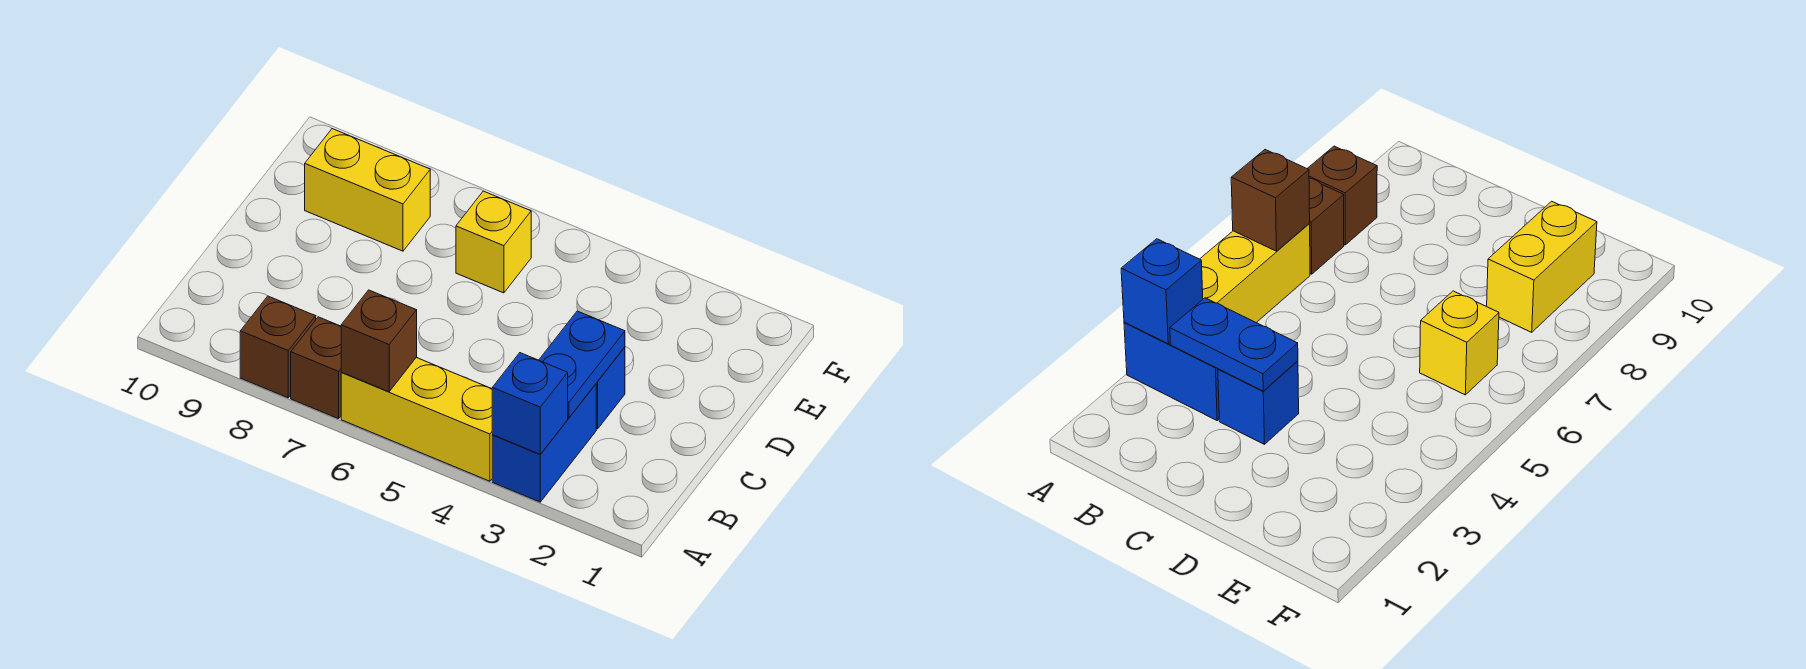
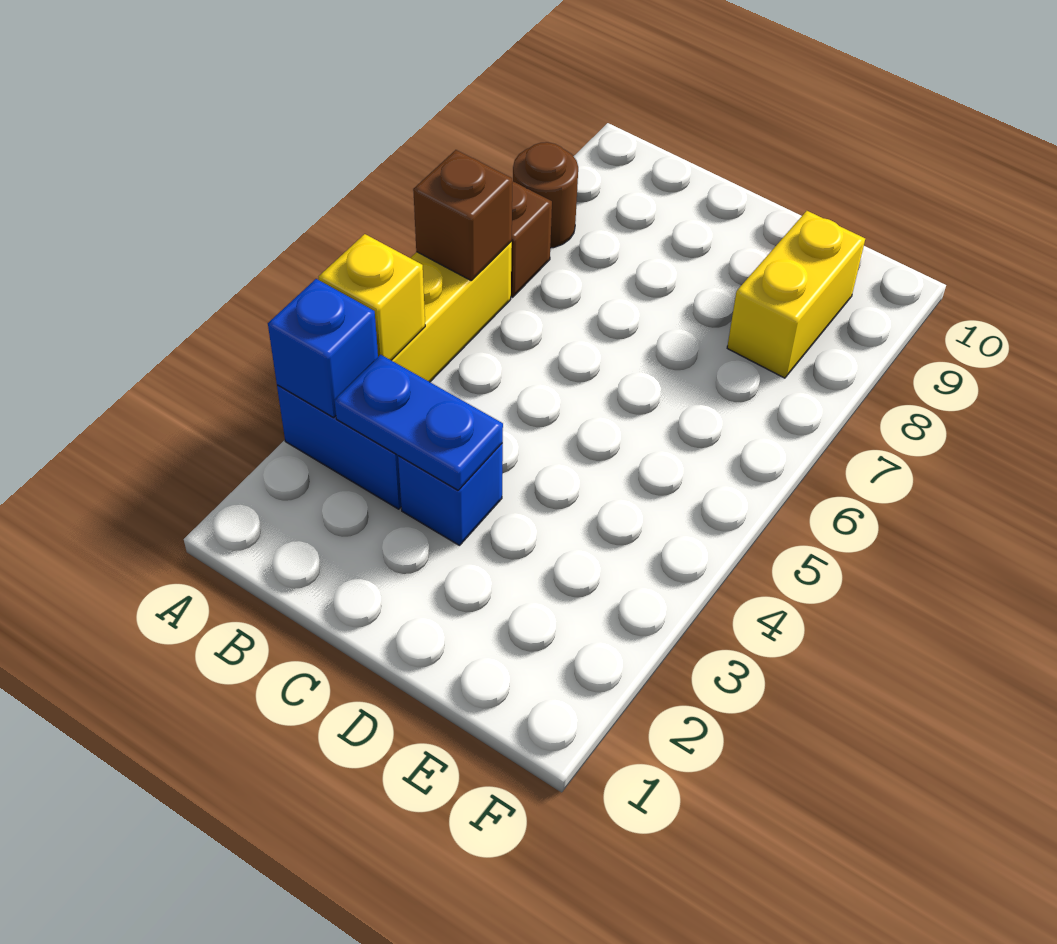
brown brick A8 level 1 -> brown round brick A8 level 1
yellow brick E6 level 1 -> yellow brick A4 level 2

